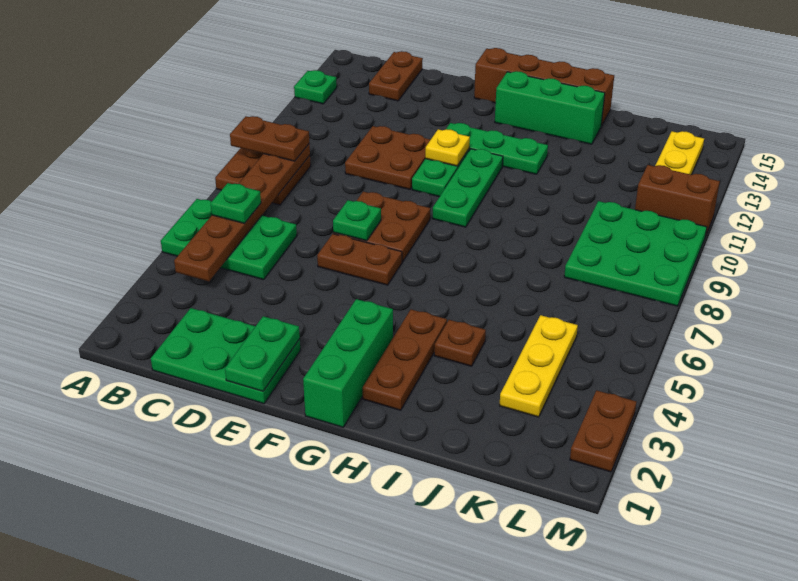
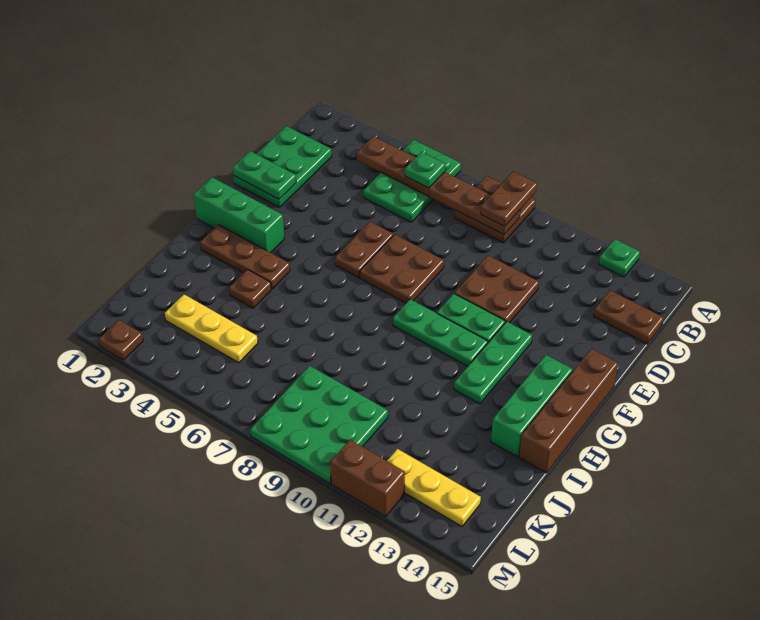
green plate E7 level 2 -> none
yellow plate F11 level 2 -> none
brown brick L11:M11 level 1 -> brown brick M11:M12 level 1
brown plate M2:M3 level 1 -> brown plate M2 level 1

